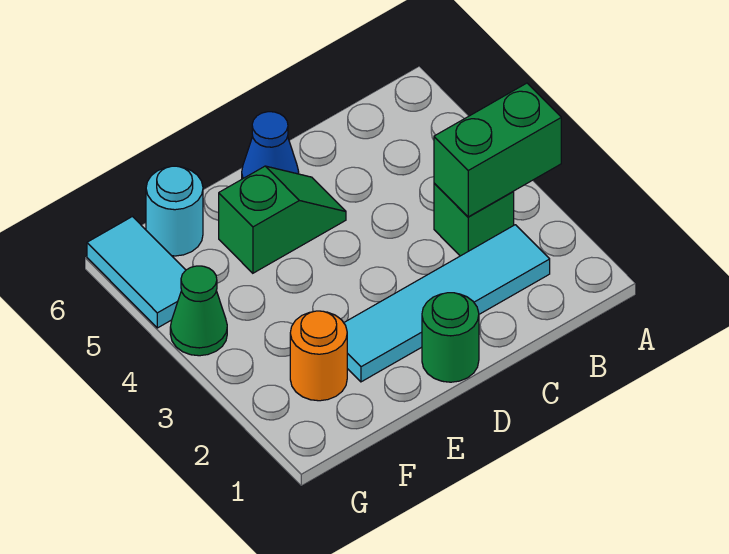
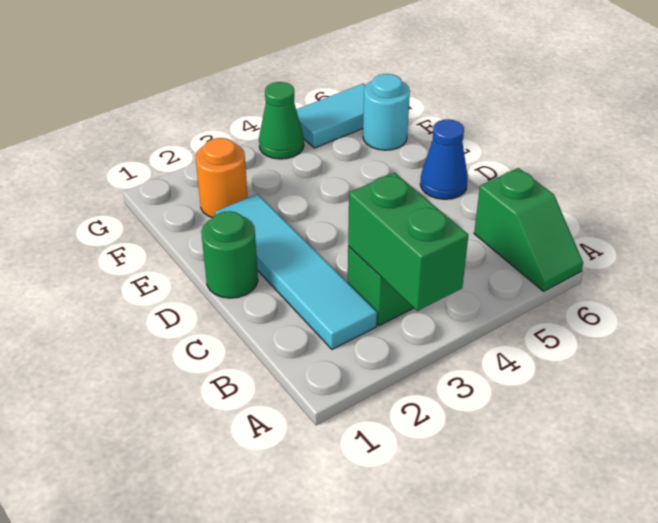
green slope D5:E5 level 1 top E -> green slope A6:B6 level 1 top B

